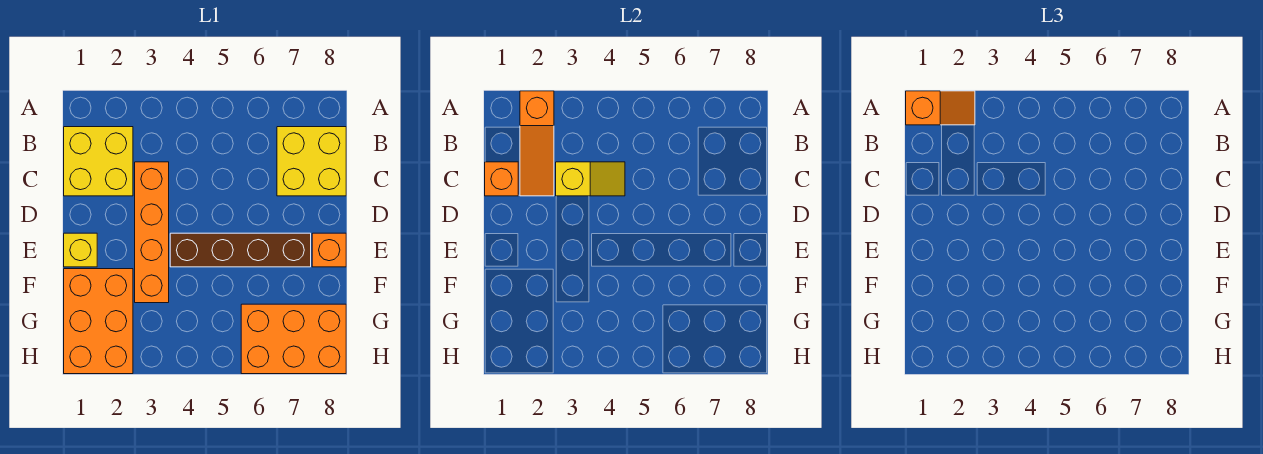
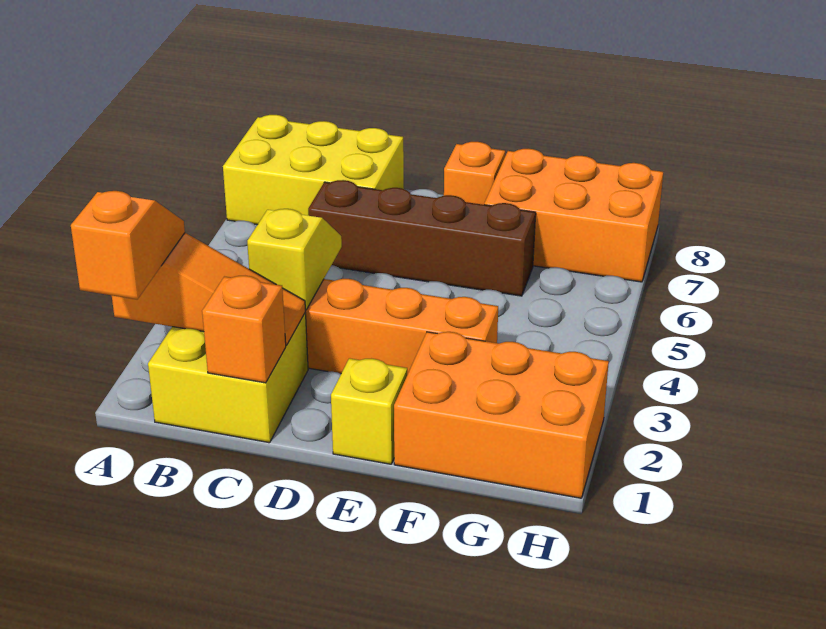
yellow brick B7:C8 level 1 -> yellow brick A7:C8 level 1
brown brick E4:E7 level 1 -> brown brick C6:F6 level 1
orange brick G6:H8 level 1 -> orange brick F7:H8 level 1

